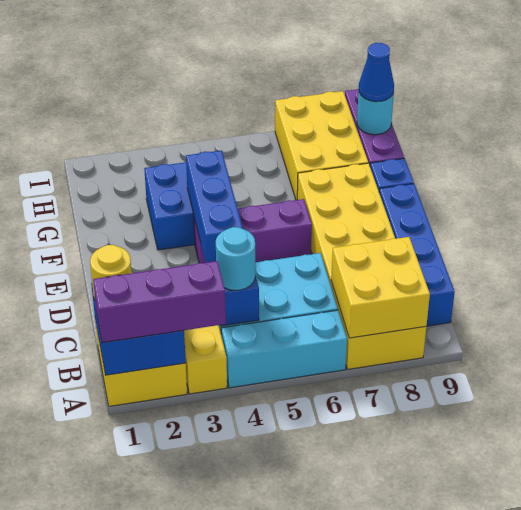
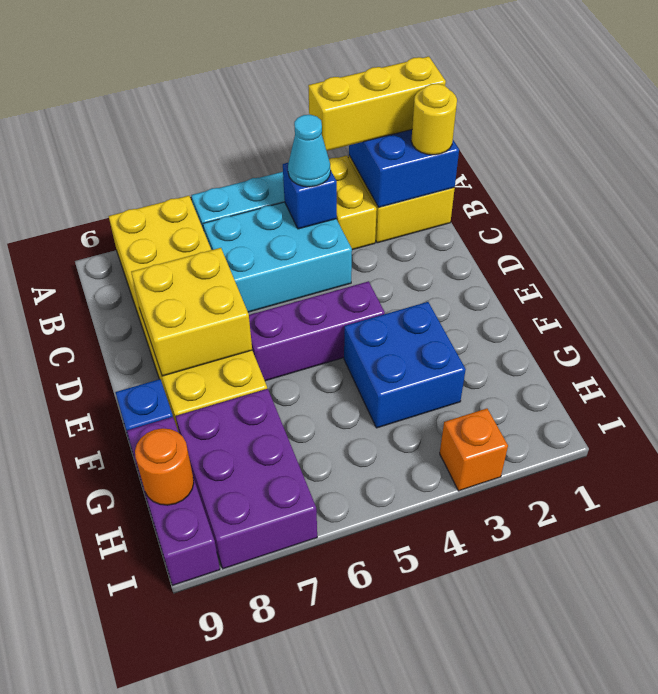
purple brick A1:A3 level 3 -> yellow brick A1:A3 level 3
yellow brick A7:B8 level 2 -> yellow brick D7:E8 level 2
cyan round brick B4 level 3 -> cyan cone B4 level 3
blue brick B9:E9 level 1 -> none
blue brick D4:F4 level 2 -> none
yellow brick G7:I8 level 1 -> purple brick G7:I8 level 1
cyan round brick H9 level 2 -> orange round brick H9 level 2
blue cone H9 level 3 -> none
none -> orange brick I3 level 1

